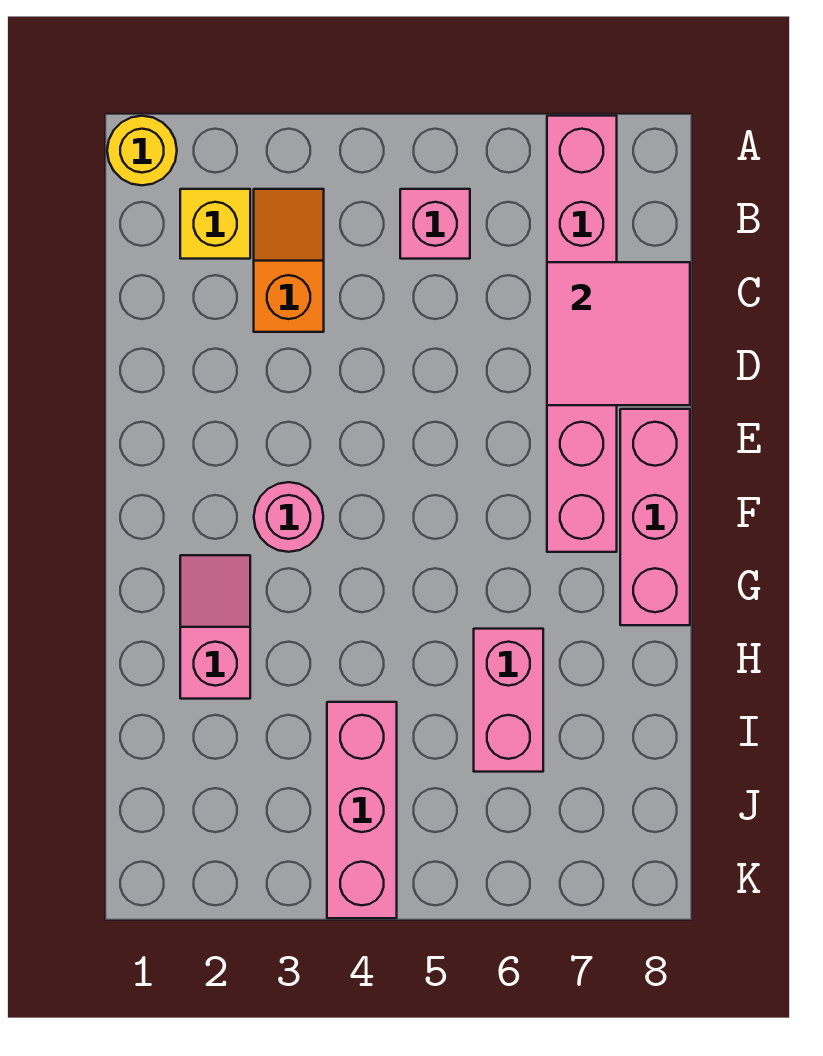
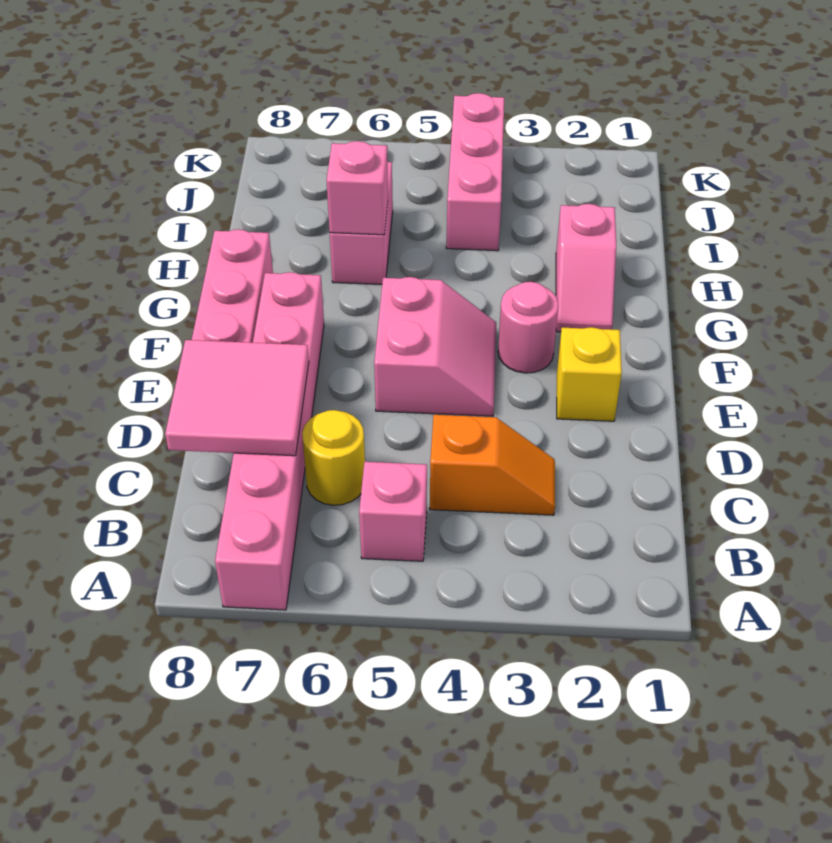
yellow round brick A1 level 1 -> yellow round brick C6 level 1
yellow brick B2 level 1 -> yellow brick E2 level 1
orange slope B3:C3 level 1 top C -> orange slope C3:C4 level 1 top 4
none -> pink slope E4:F5 level 1 top 5
none -> pink brick H6 level 2

